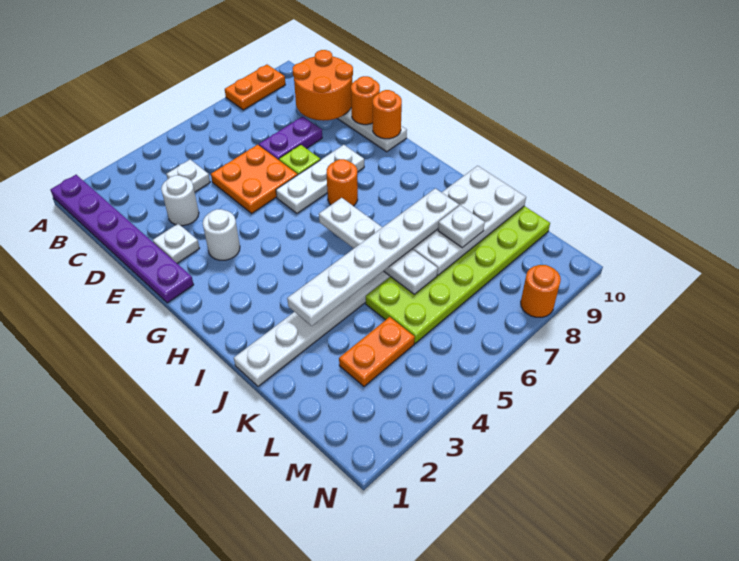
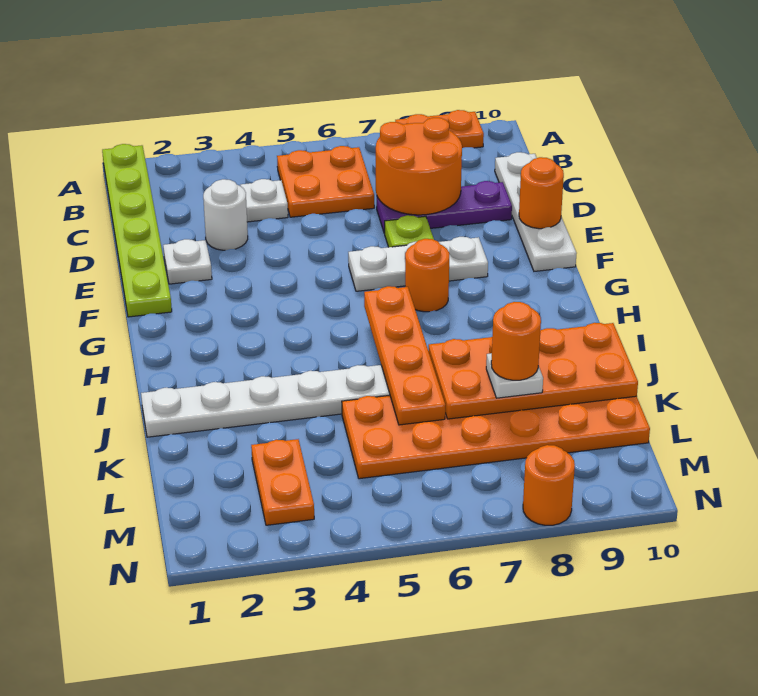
purple plate A1:F1 level 1 -> lime plate A1:F1 level 1
orange round brick C9:D10 level 2 -> orange round brick C7:D8 level 2
orange plate D5:E6 level 1 -> orange plate B5:C6 level 1
purple plate D7:D8 level 1 -> purple plate D7:D9 level 1
white round brick F3 level 1 -> none
orange round brick F10 level 2 -> orange round brick K8 level 4
white plate H6:K6 level 2 -> orange plate H6:K6 level 2
white plate J3:J8 level 3 -> none
white plate J7:K10 level 2 -> orange plate J7:K10 level 2
lime plate K5:L10 level 1 -> orange plate K5:L10 level 1
orange plate L3:L4 level 1 -> orange plate L3:M3 level 1

